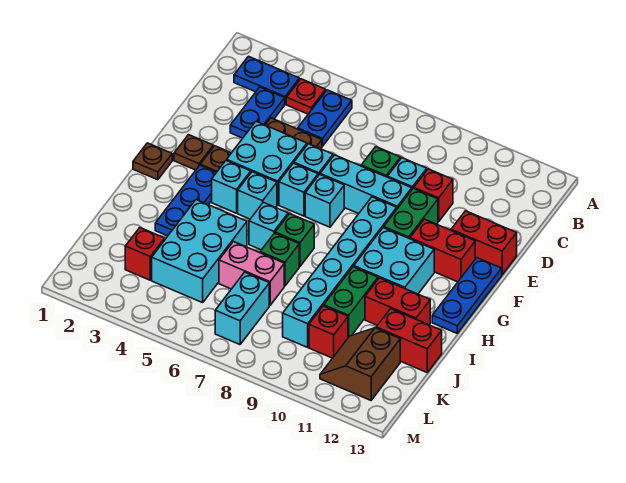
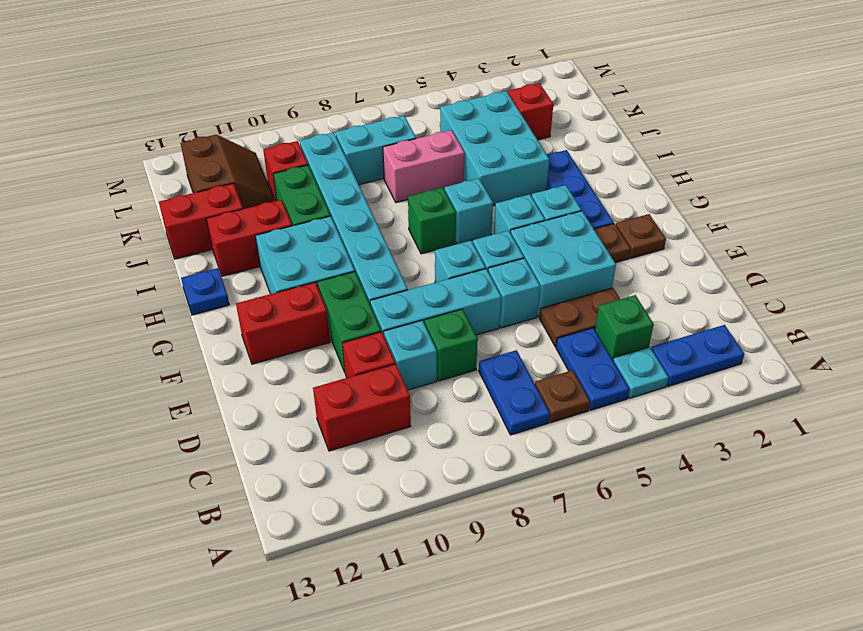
red plate B4 level 1 -> cyan plate B4 level 1
blue plate C3:D3 level 1 -> blue plate B7:C7 level 1
red brick E12:E13 level 1 -> red brick C10:C11 level 1
blue plate F13:H13 level 1 -> blue plate H13 level 1
brown plate G1 level 1 -> brown plate B6 level 1
green brick I7 level 1 -> green brick C4 level 1
cyan brick K7:L7 level 1 -> cyan brick K7:K8 level 1

